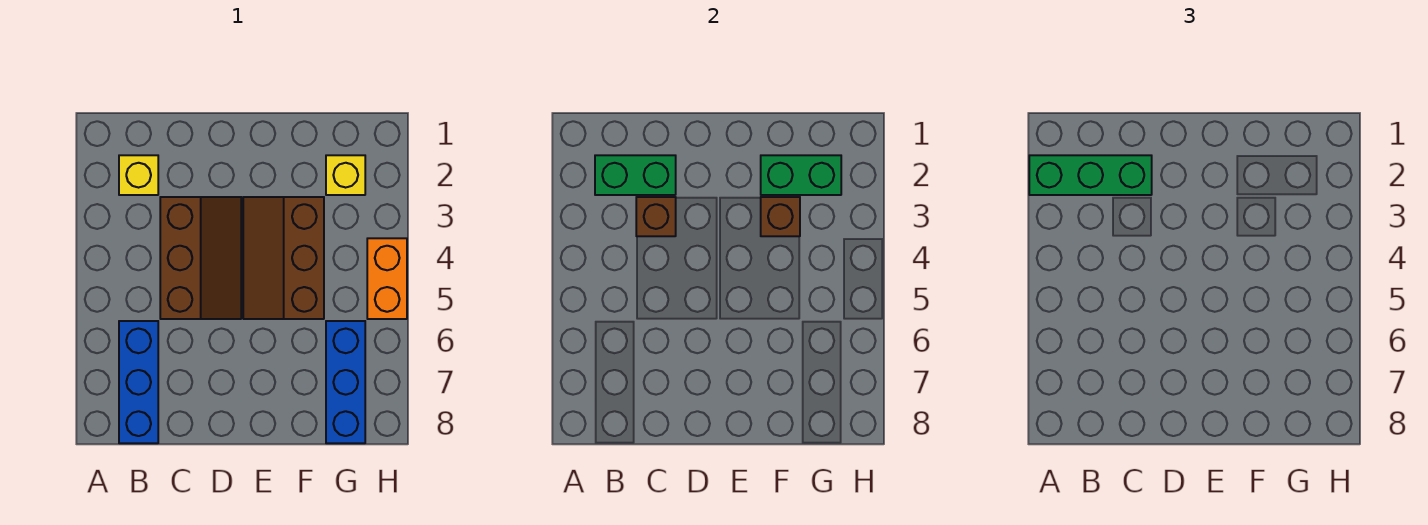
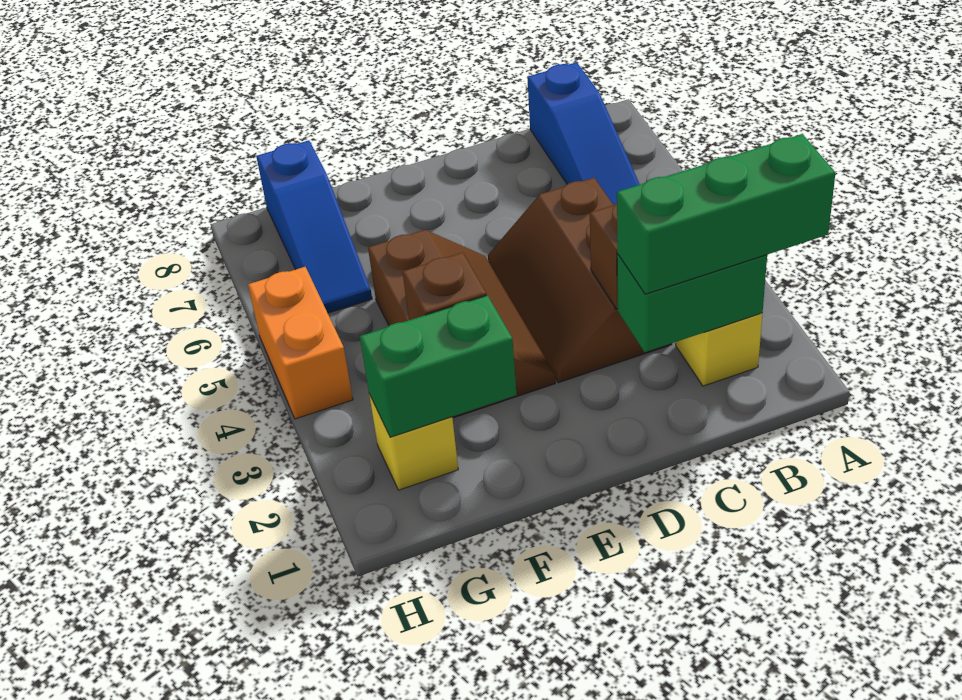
blue brick B6:B8 level 1 -> blue slope B6:B8 level 1 top 8
blue brick G6:G8 level 1 -> blue slope G6:G8 level 1 top 8

